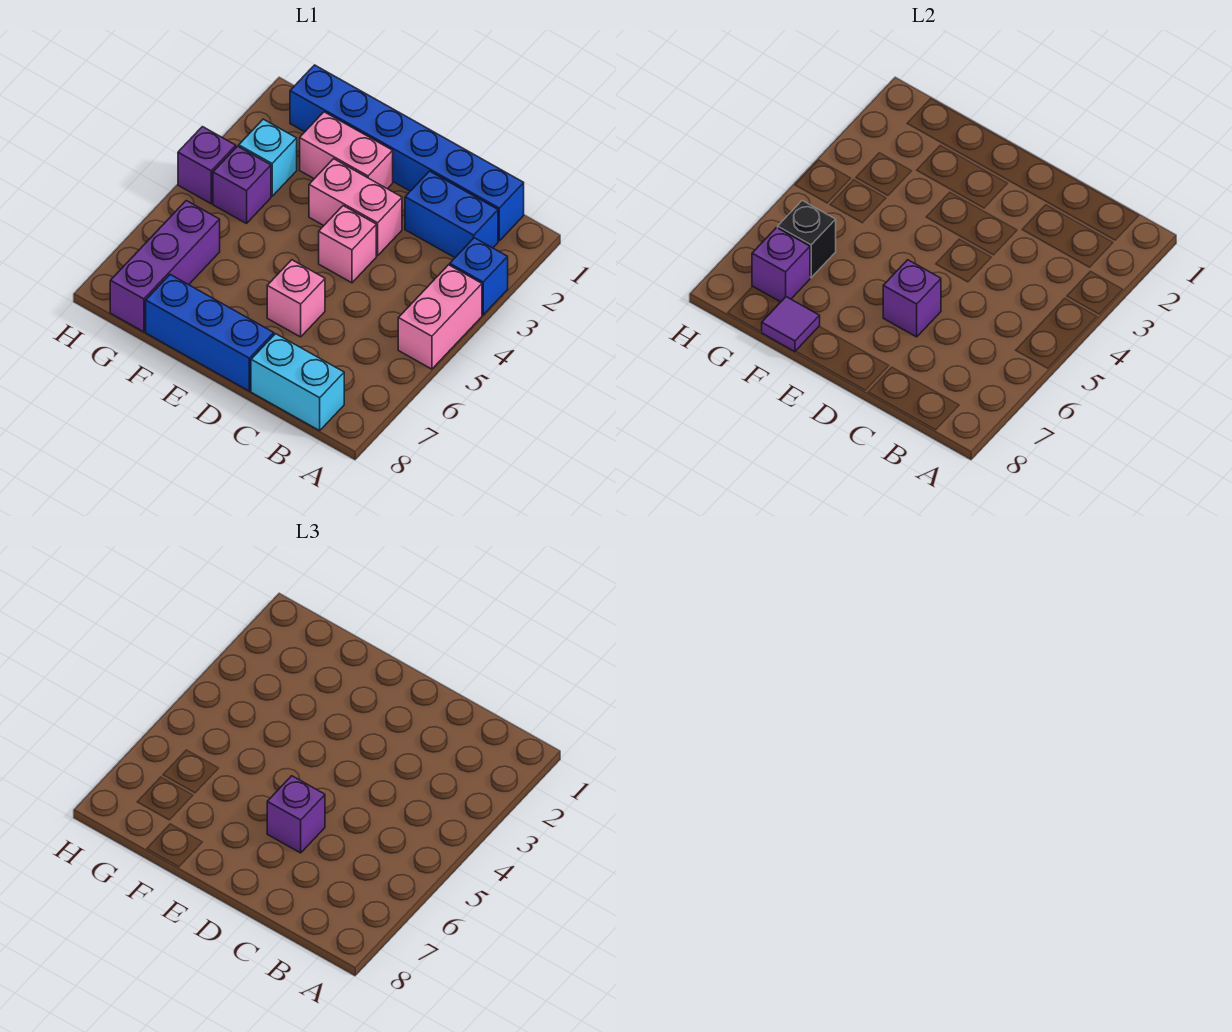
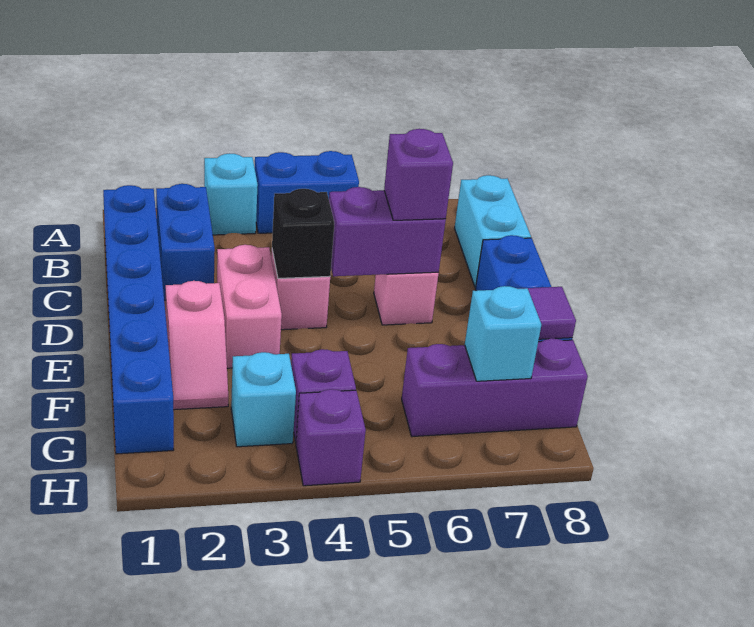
blue brick A3 level 1 -> cyan brick A3 level 1
pink brick A4:A5 level 1 -> blue brick A4:A5 level 1
purple brick D6 level 2 -> purple brick D5:D6 level 2
pink brick E2:F2 level 1 -> pink slope E2:F2 level 1 top E
black brick G6 level 2 -> black brick D4 level 2
purple brick G7 level 2 -> cyan brick G7 level 2

